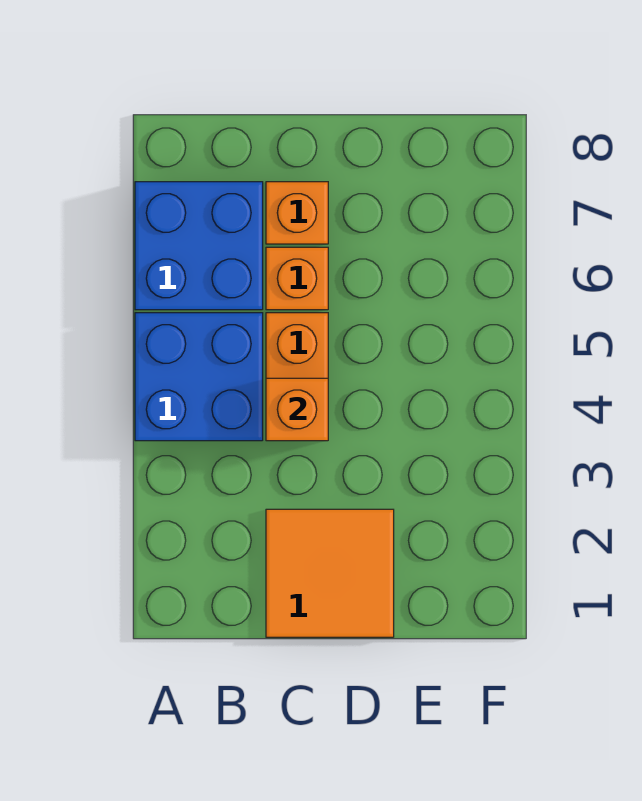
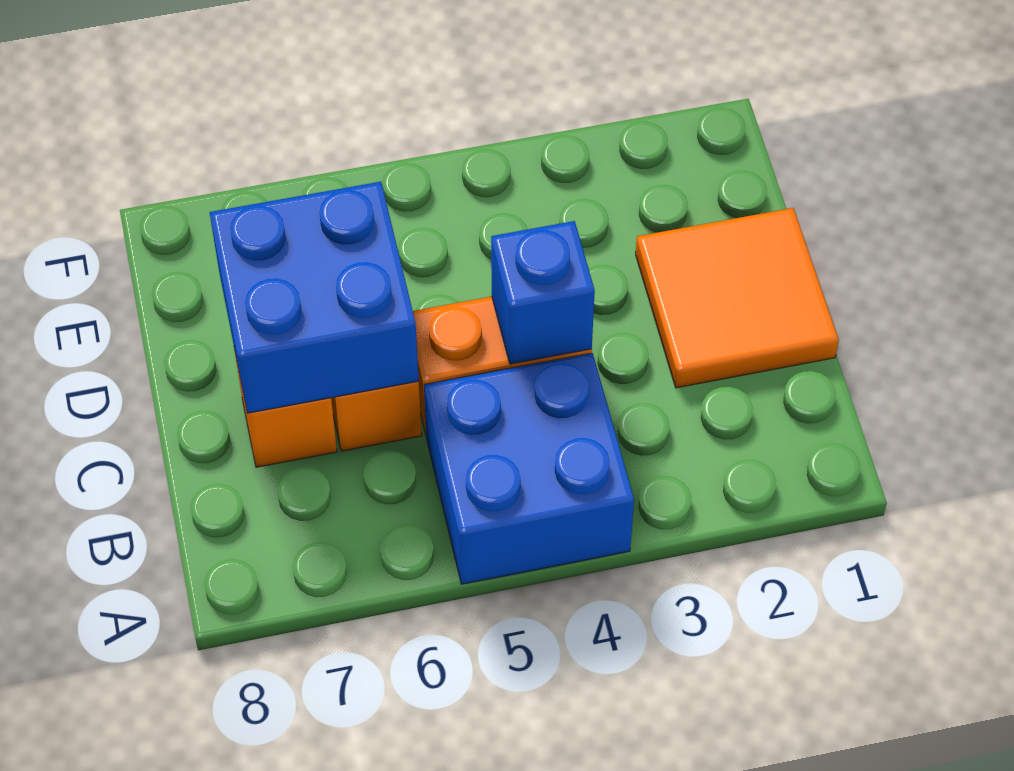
blue brick A6:B7 level 1 -> blue brick C6:D7 level 2
orange brick C4 level 2 -> blue brick C4 level 2

